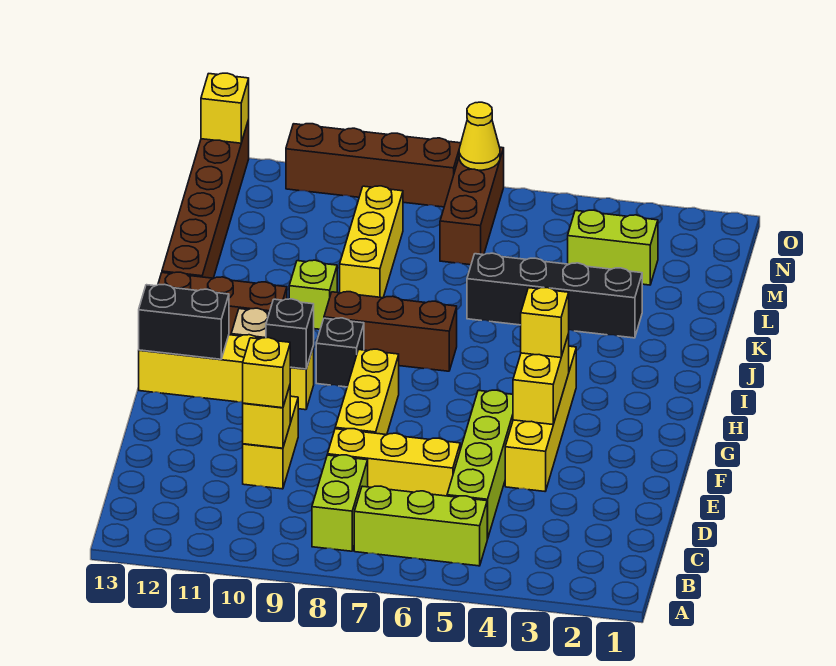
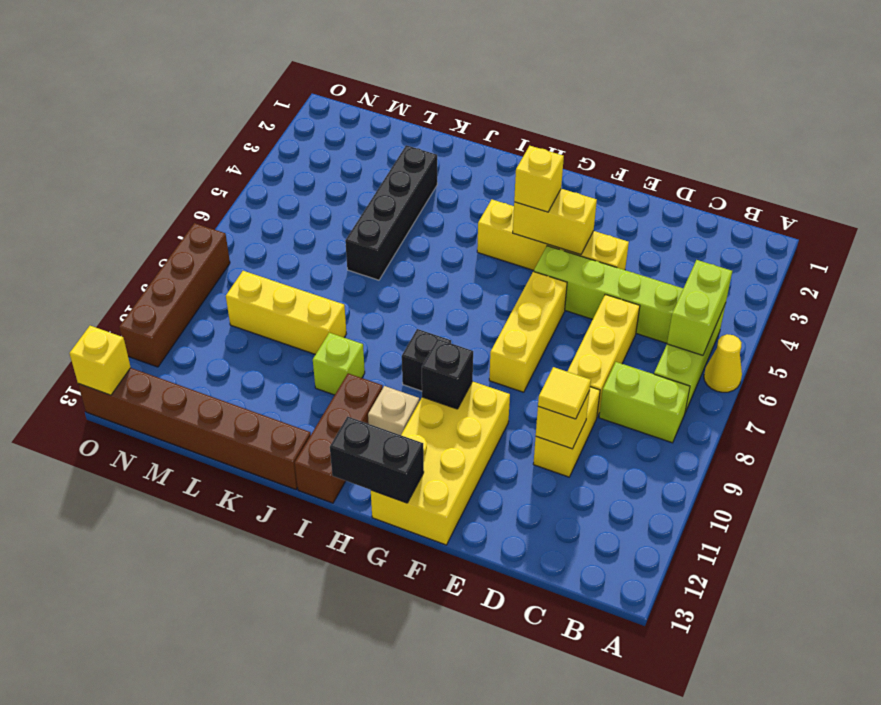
yellow brick D10:E10 level 1 -> yellow brick D9:D10 level 1
yellow brick D10 level 3 -> yellow tile D10 level 3
yellow brick E8:G8 level 1 -> yellow brick F6:F8 level 1
yellow brick G10:G13 level 1 -> yellow brick F10:G13 level 1
black brick G12:G13 level 2 -> black brick G13:H13 level 2
brown brick I7:I9 level 1 -> none
lime brick M3:M4 level 1 -> lime brick B5:B6 level 2
brown brick M7:O7 level 1 -> none
yellow cone O7 level 2 -> yellow cone A6 level 1

